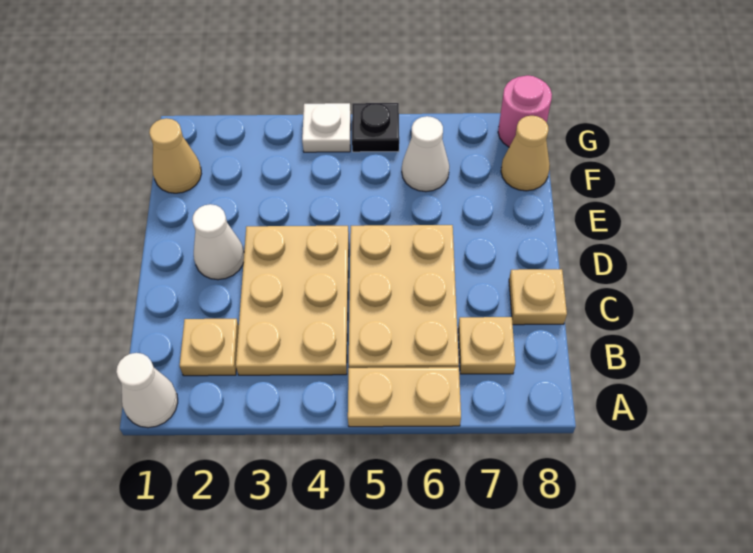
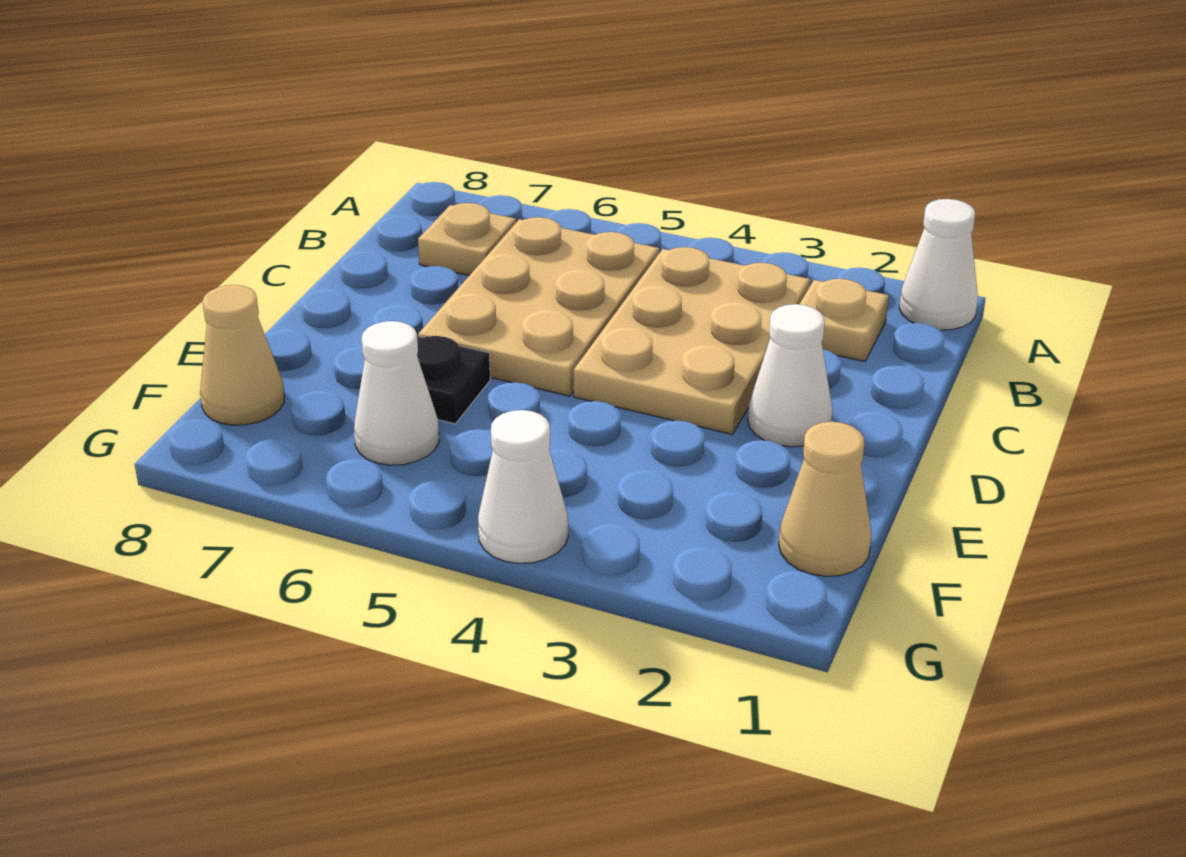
tan plate A5:A6 level 1 -> none
tan plate C8 level 1 -> none
white plate G4 level 1 -> white cone G4 level 1
black plate G5 level 1 -> black plate E6 level 1
pink round brick G8 level 1 -> none

